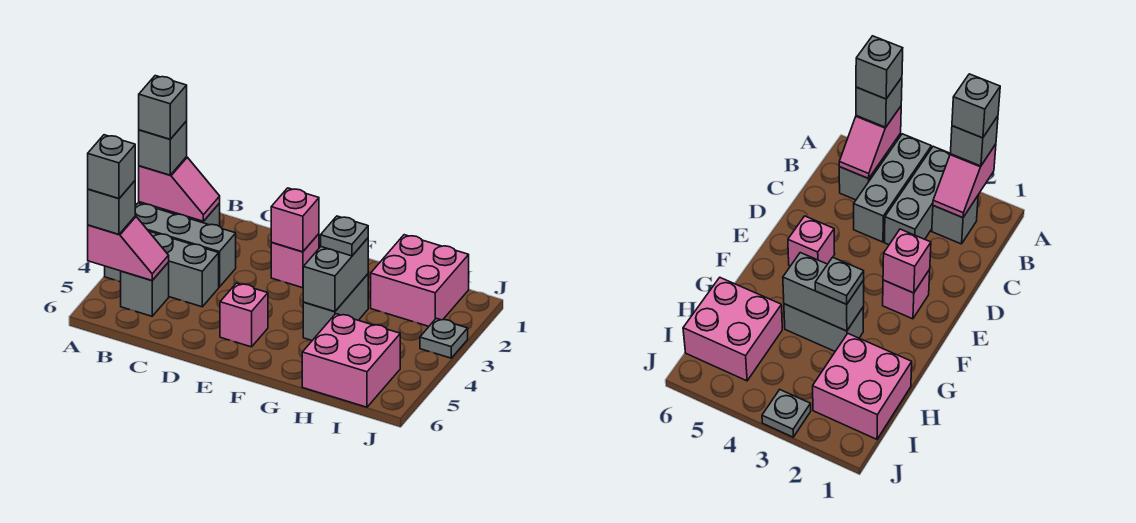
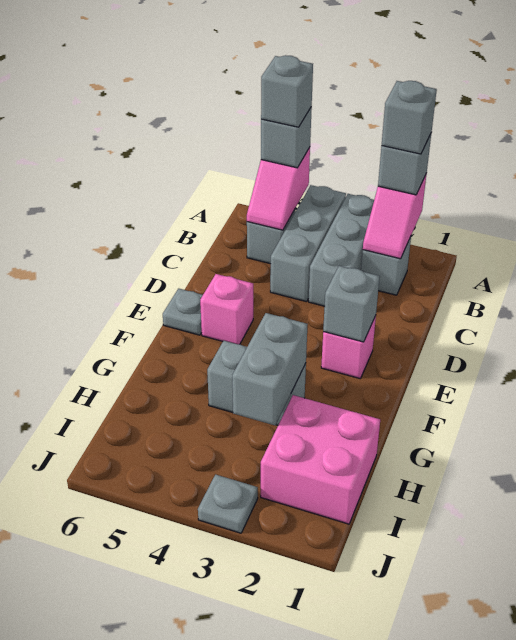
pink brick E2 level 2 -> grey brick E2 level 2
grey brick G3:G4 level 2 -> grey brick G3:H3 level 2
grey plate G3 level 3 -> grey plate E6 level 1
pink brick H5:I6 level 1 -> none

